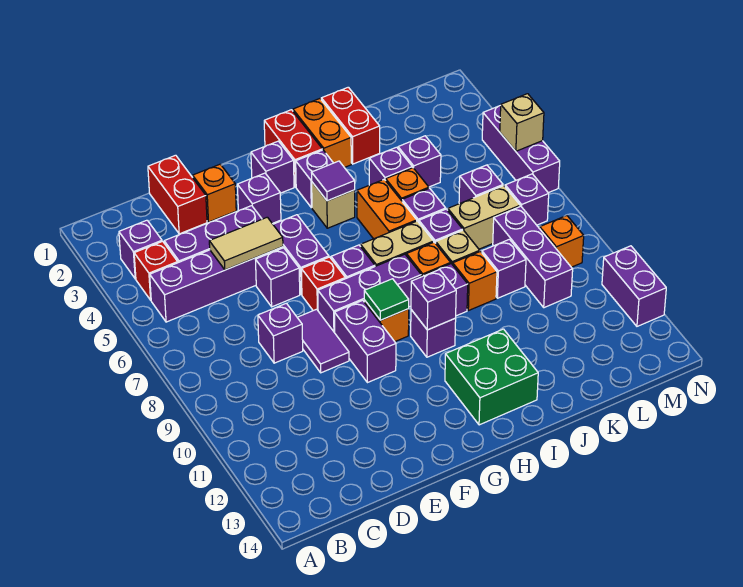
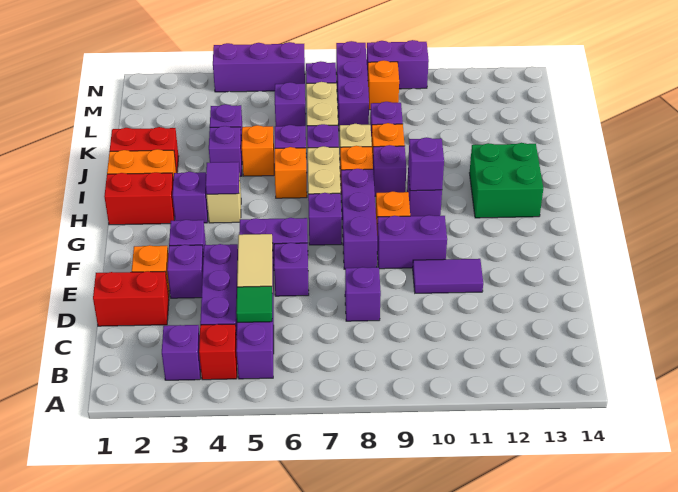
purple tile E8:E9 level 1 -> purple tile E10:E11 level 1
red brick F7 level 1 -> none
purple brick G2 level 1 -> purple brick E3 level 1
green tile G9 level 2 -> green tile C5 level 2
orange brick I5:I6 level 1 -> orange brick I6 level 1
purple brick L8:L10 level 1 -> purple brick L8:N8 level 1
tan brick N5 level 2 -> none
purple brick N11:N12 level 1 -> purple brick N9:N10 level 1

